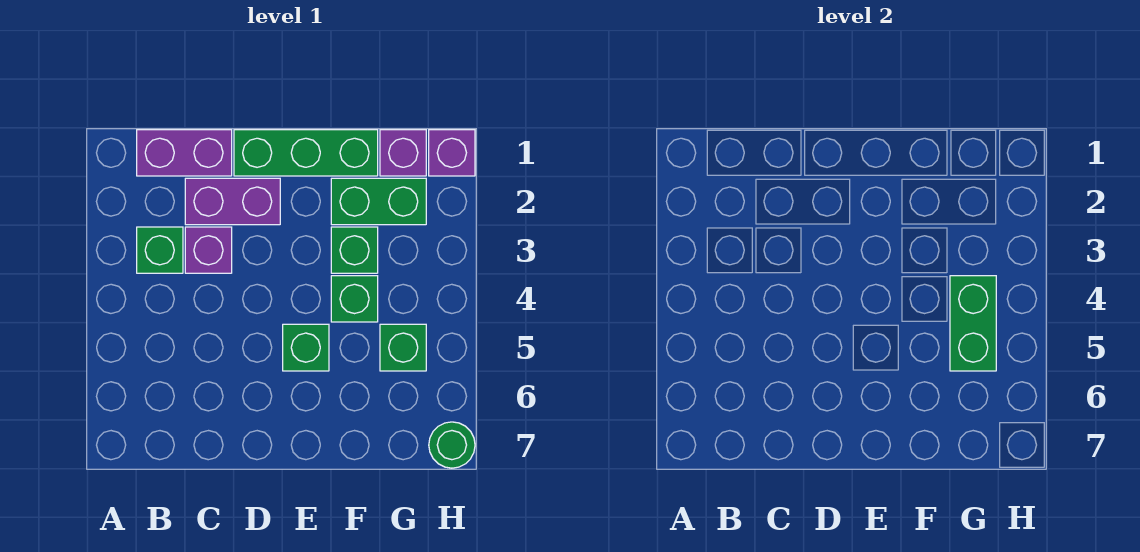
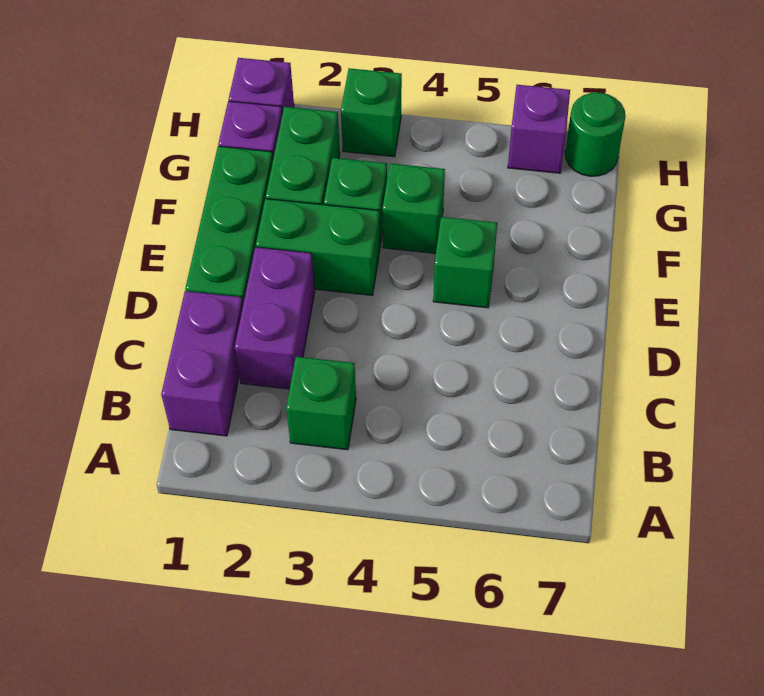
purple brick C3 level 1 -> purple brick H6 level 1
green brick G4:G5 level 2 -> green brick E2:E3 level 1
green brick G5 level 1 -> green brick H3 level 1

